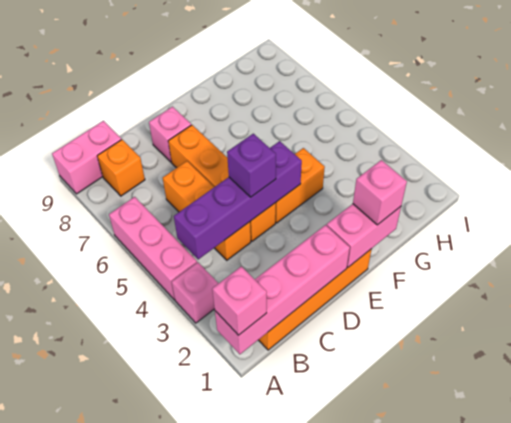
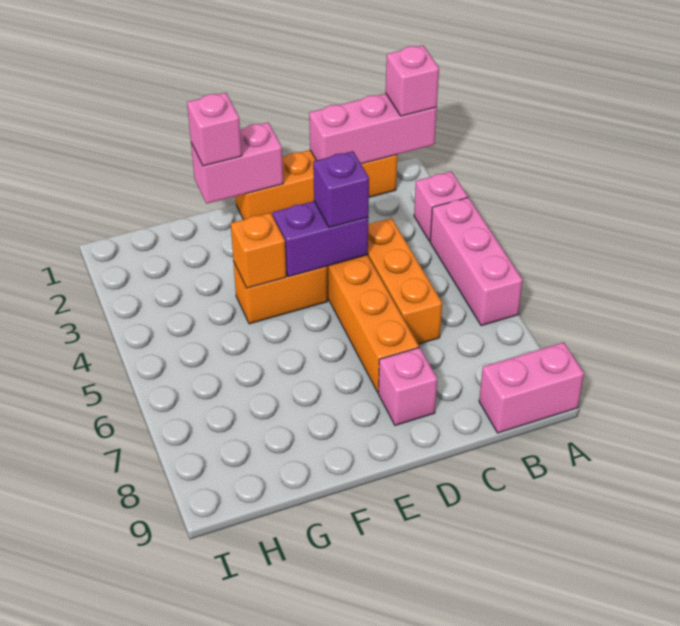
pink brick A1:D1 level 2 -> pink brick A1:C1 level 2
purple brick B4:E4 level 2 -> purple brick D4:E4 level 2
orange brick B8 level 1 -> orange brick F4 level 2

